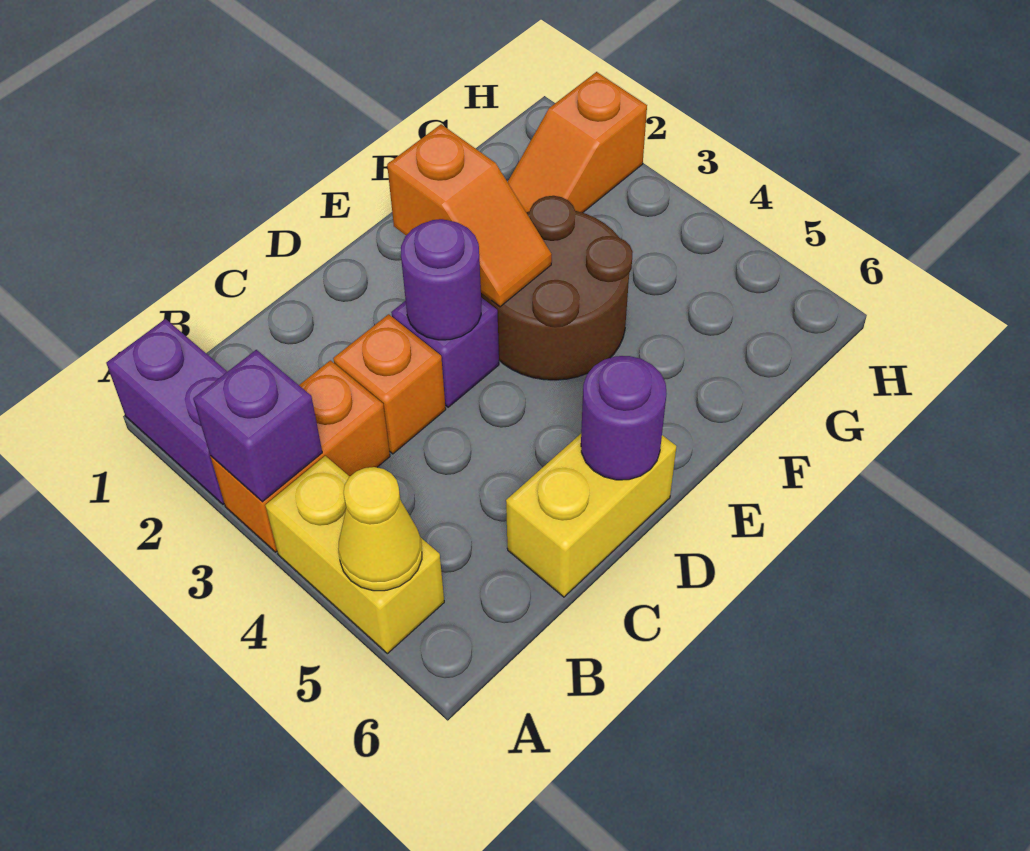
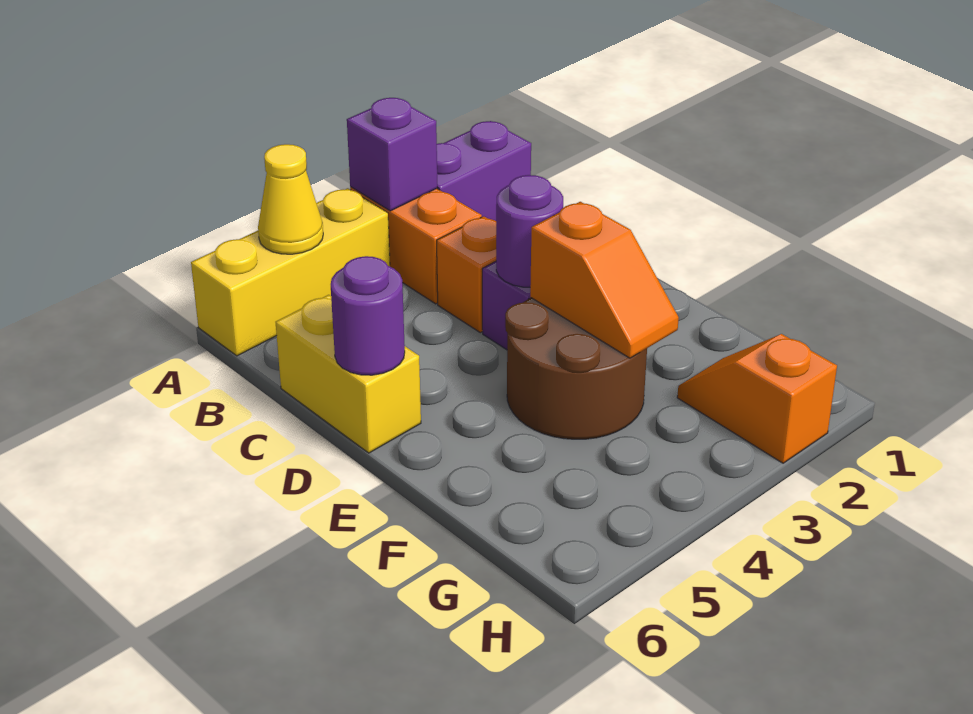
yellow brick A4:A5 level 1 -> yellow brick A4:A6 level 1
orange slope E2:E3 level 2 top 2 -> orange slope E3:F3 level 2 top E

